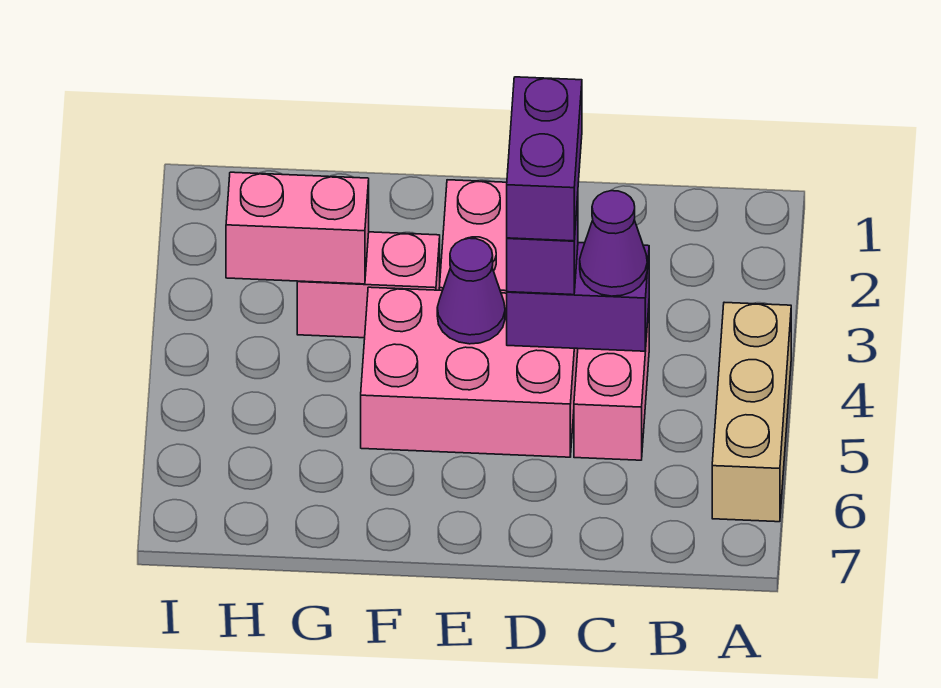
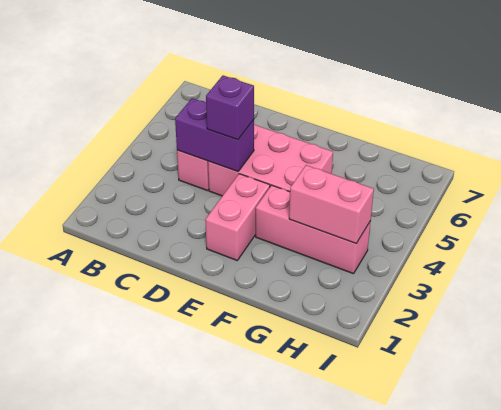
tan brick A4:A6 level 1 -> none
purple cone C4 level 3 -> none
purple brick D3:D4 level 4 -> none
purple cone E4 level 2 -> none
pink brick F3:G3 level 1 -> pink brick F3:H3 level 1

